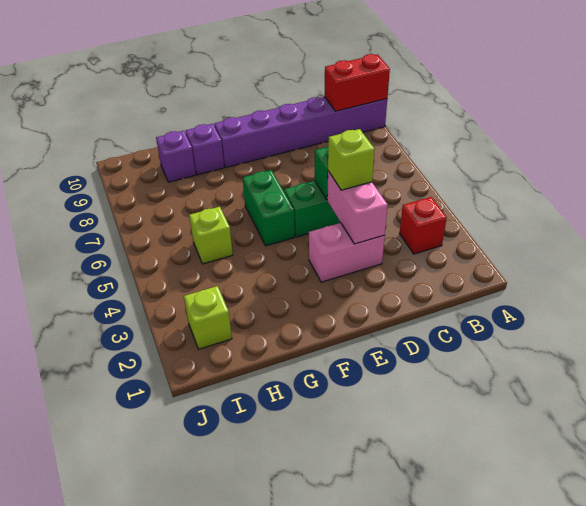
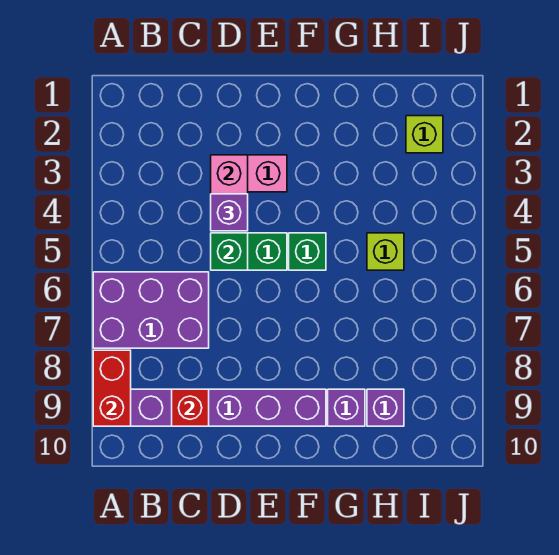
none -> purple brick A6:C7 level 1
red brick A9:B9 level 2 -> red brick A8:A9 level 2
red brick B3 level 1 -> red brick C9 level 2
lime brick D4 level 3 -> purple brick D4 level 3
green brick F5:F6 level 1 -> green brick F5 level 1

